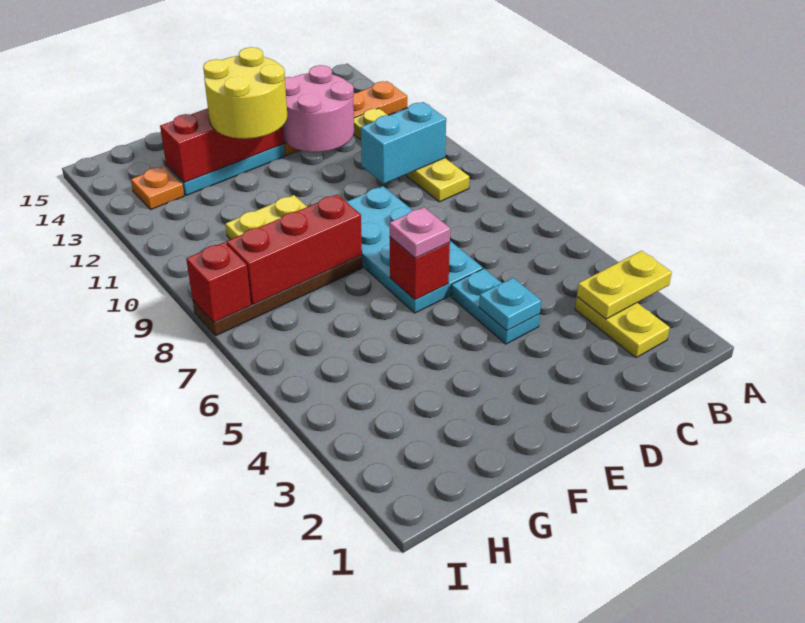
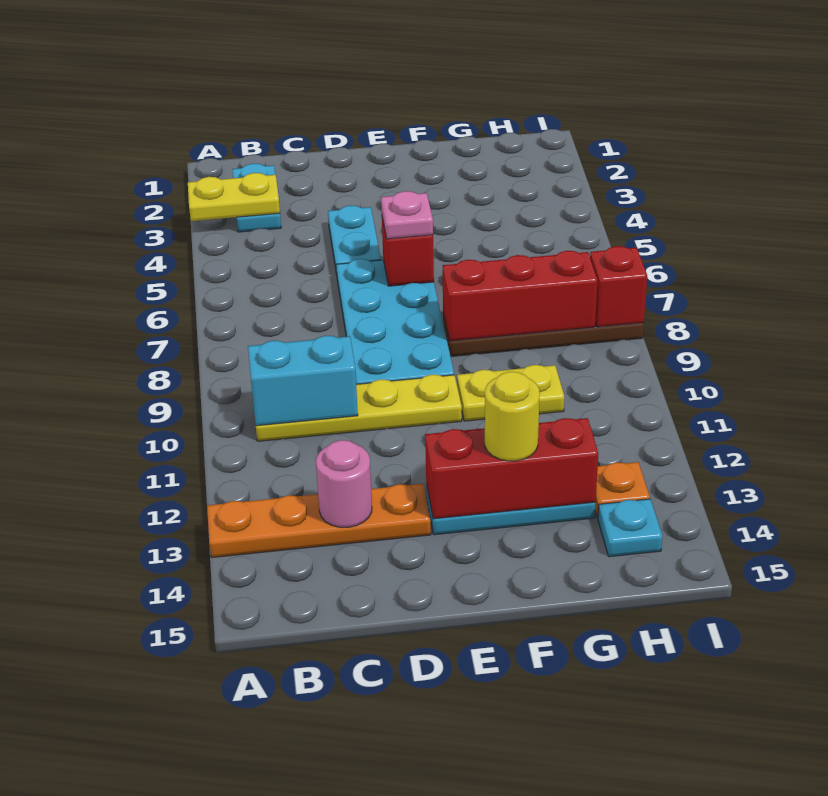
yellow plate B2:B3 level 1 -> cyan plate B2:B3 level 1
yellow plate B9:B12 level 1 -> yellow plate B10:E10 level 1
pink round brick C12:D13 level 2 -> pink round brick C13 level 2
cyan plate D4 level 2 -> cyan plate H14 level 1
yellow round brick E12:F13 level 3 -> yellow round brick F13 level 3

